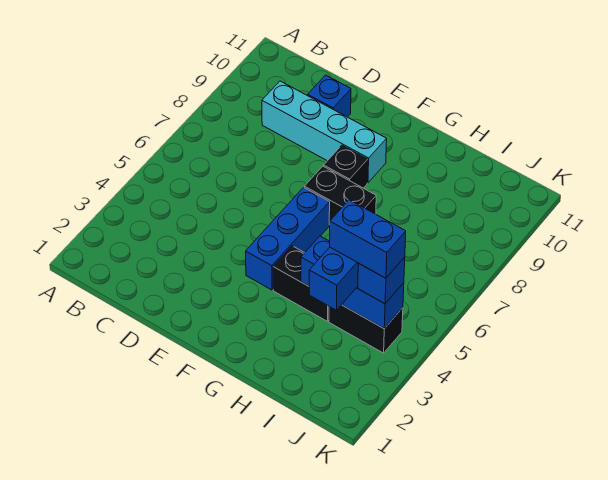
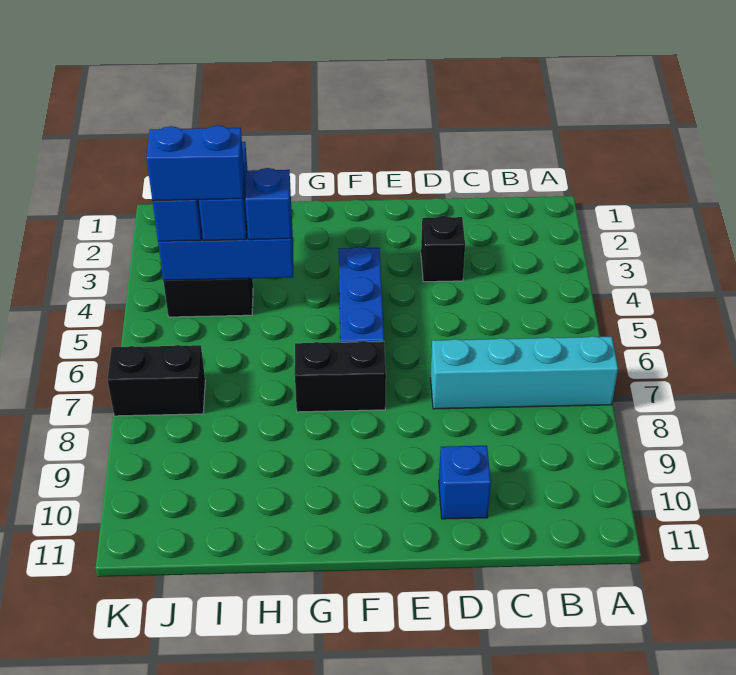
cyan brick C9:F9 level 1 -> cyan brick A7:D7 level 1
black brick F8 level 1 -> black brick D3 level 1
black brick G4:H4 level 1 -> black brick J7:K7 level 1
none -> blue brick H4 level 3

